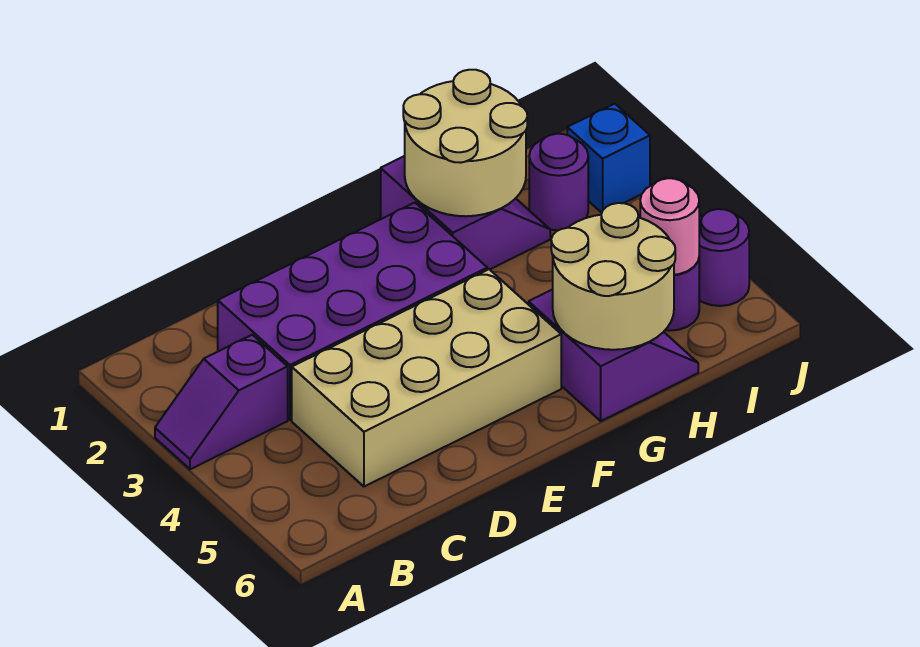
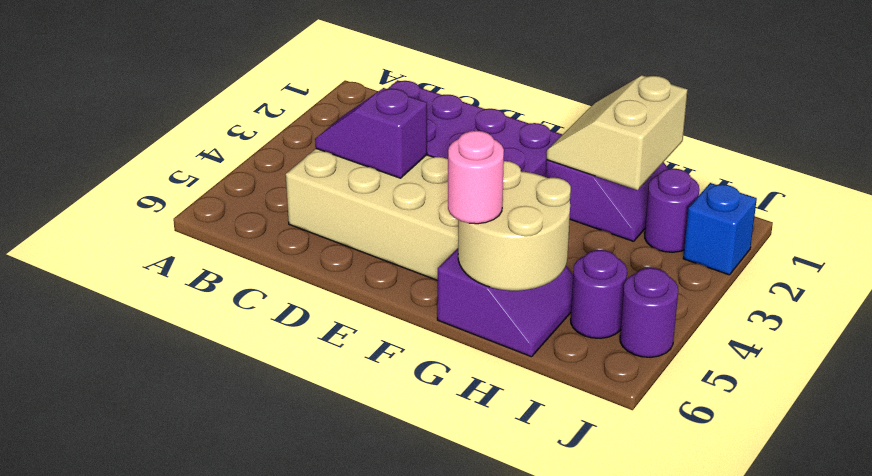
purple slope A3:B3 level 1 top B -> purple slope C4:D4 level 2 top D
tan round brick G1:H2 level 2 -> tan slope G1:H2 level 2 top H
pink round brick I5 level 2 -> pink round brick G6 level 3

